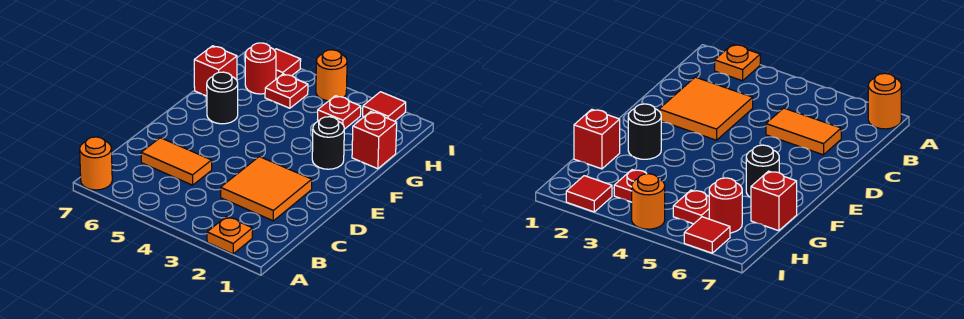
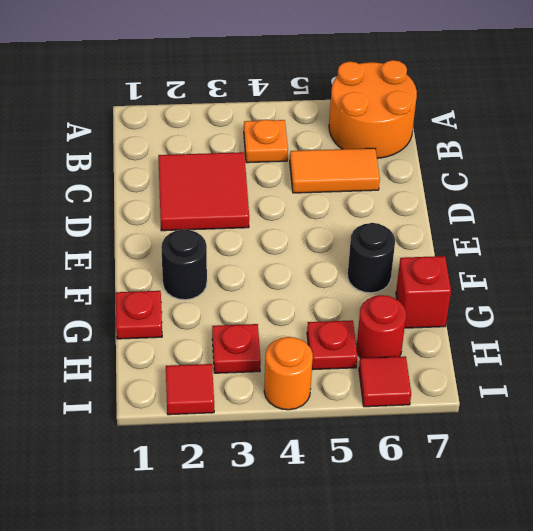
orange plate A2 level 1 -> orange plate B4 level 1
orange round brick A7 level 1 -> orange round brick A6:B7 level 1
orange tile C2:D3 level 1 -> red tile C2:D3 level 1
red brick G1 level 1 -> red plate G1 level 1

